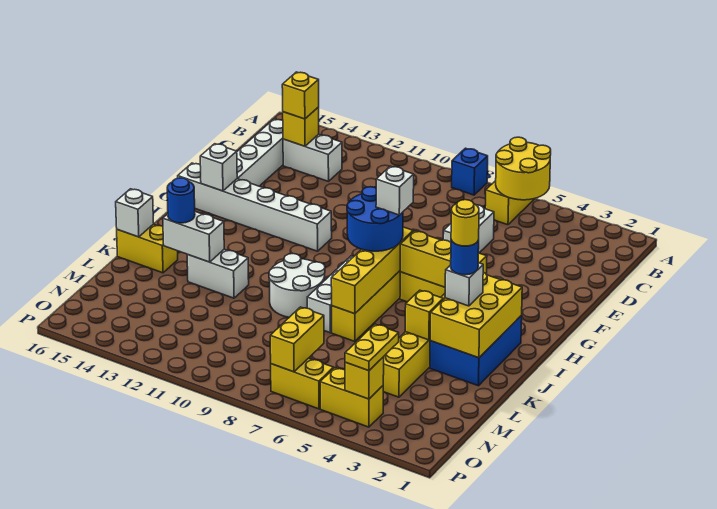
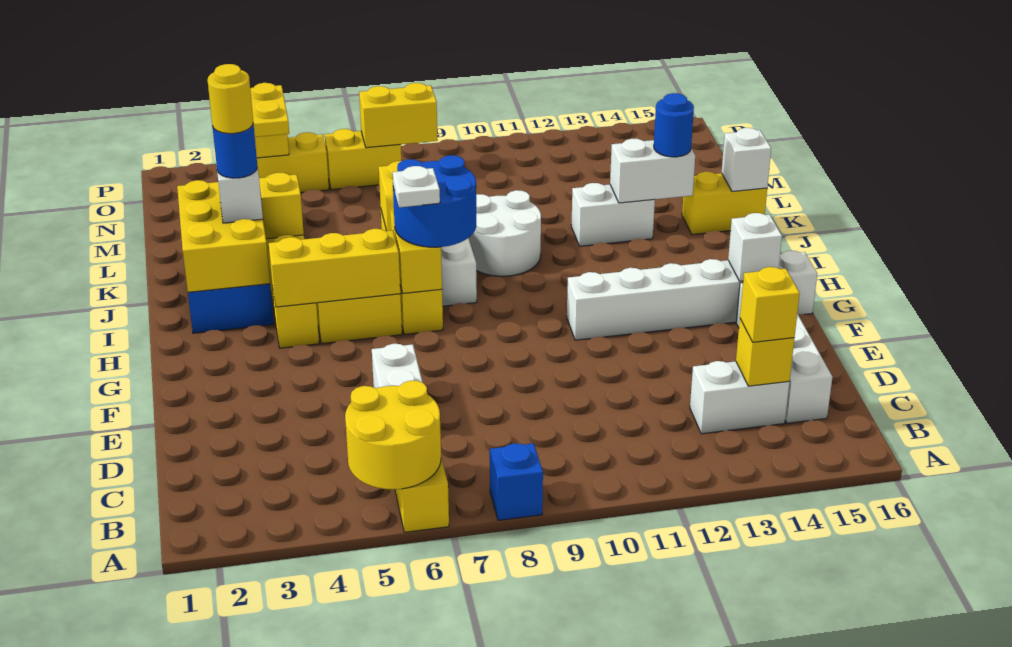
white brick H7 level 4 -> white plate H7 level 4
yellow brick N7:O7 level 2 -> yellow brick O7:O8 level 2

